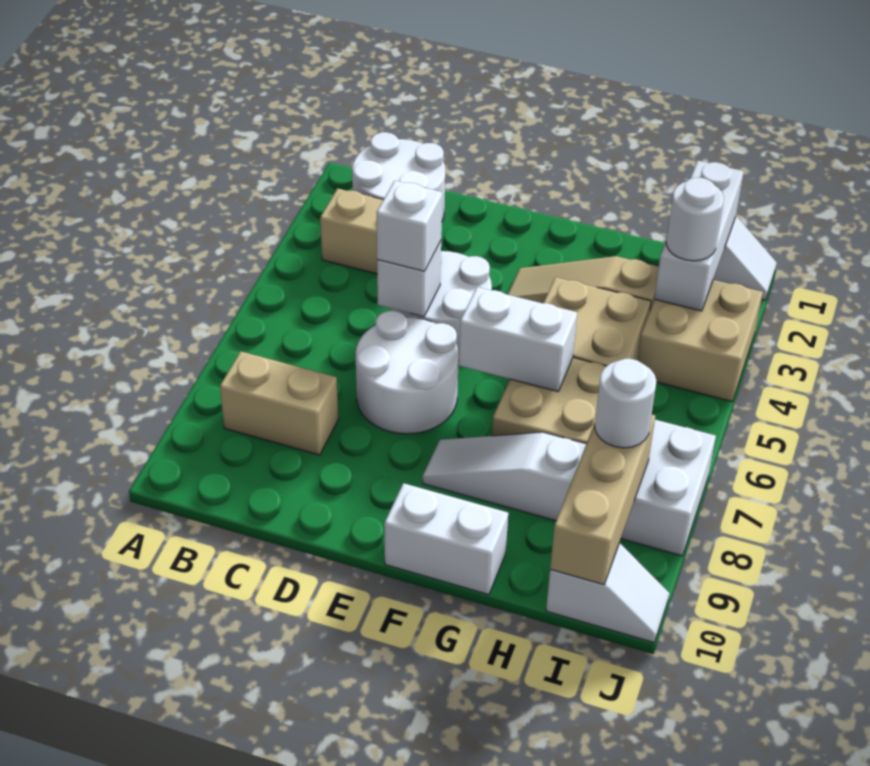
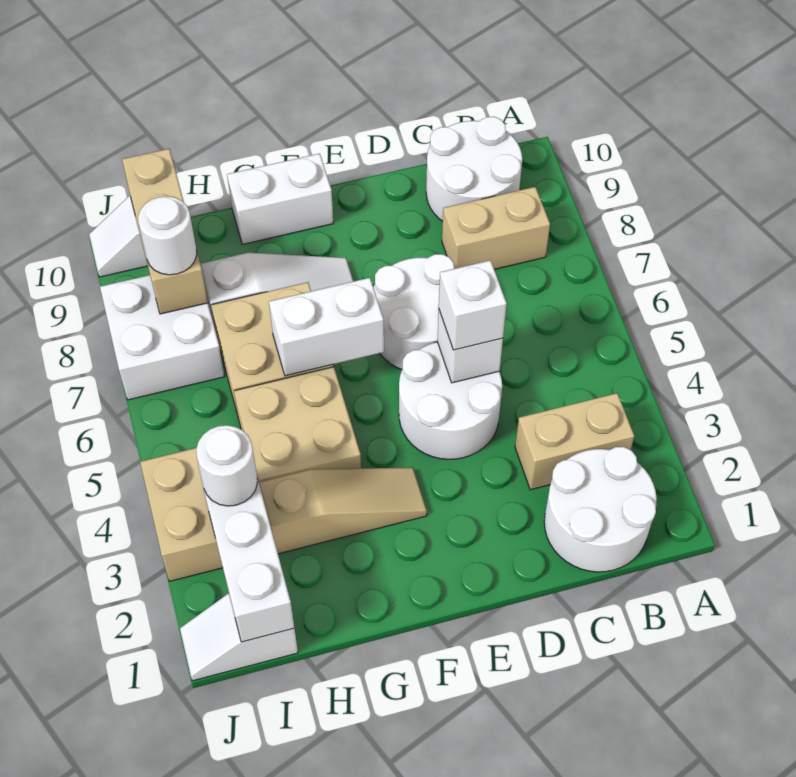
none -> white round brick B9:C10 level 1

